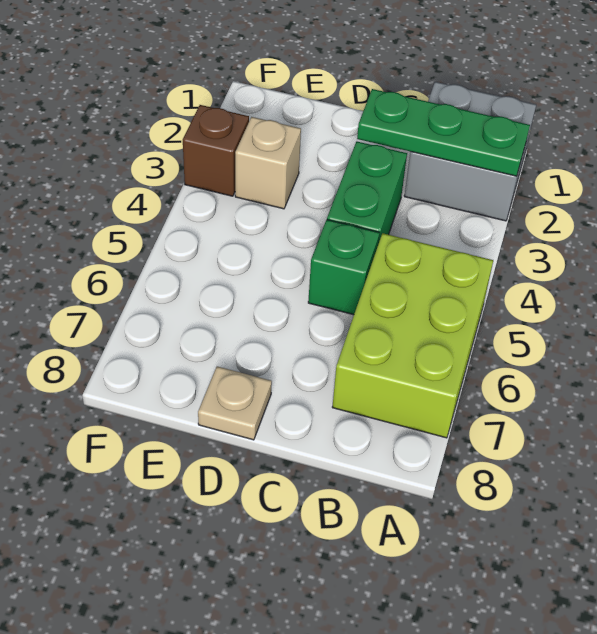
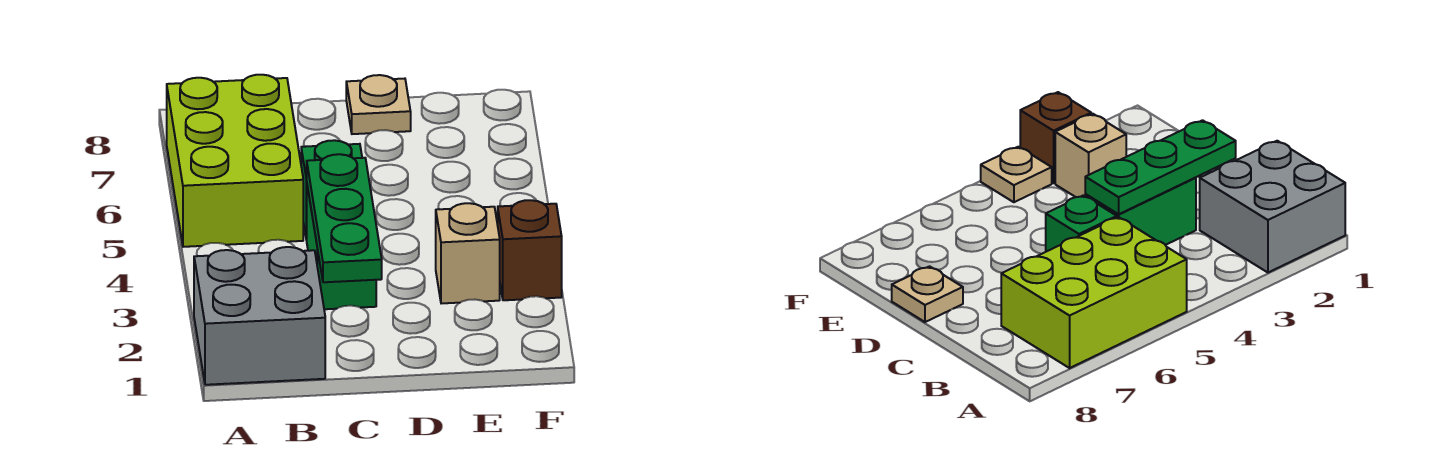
green plate A2:C2 level 2 -> green plate C2:C4 level 2
none -> tan plate F4 level 1

